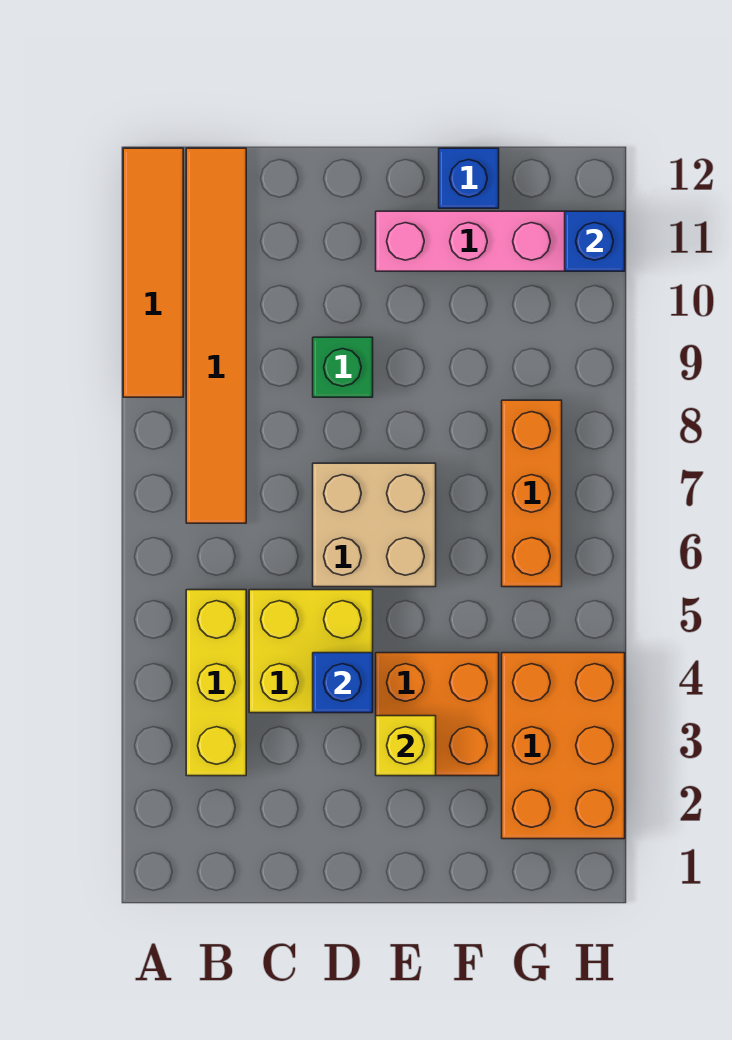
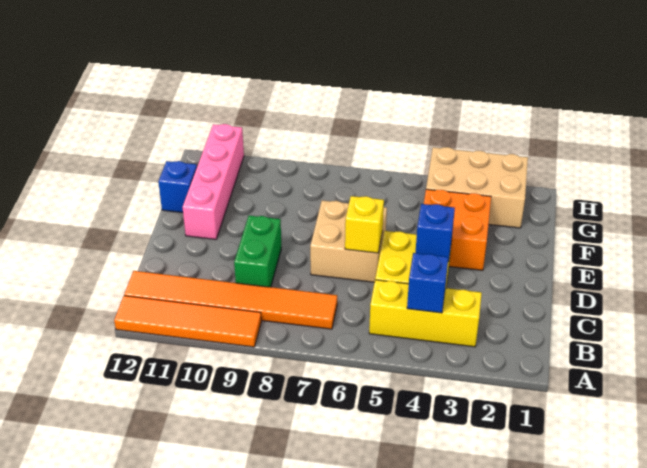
green brick D9 level 1 -> green brick C9:D9 level 1
yellow brick E3 level 2 -> yellow brick D6 level 2
orange brick G2:H4 level 1 -> tan brick G2:H4 level 1
orange brick G6:G8 level 1 -> none
blue brick H11 level 2 -> blue brick B4 level 2

